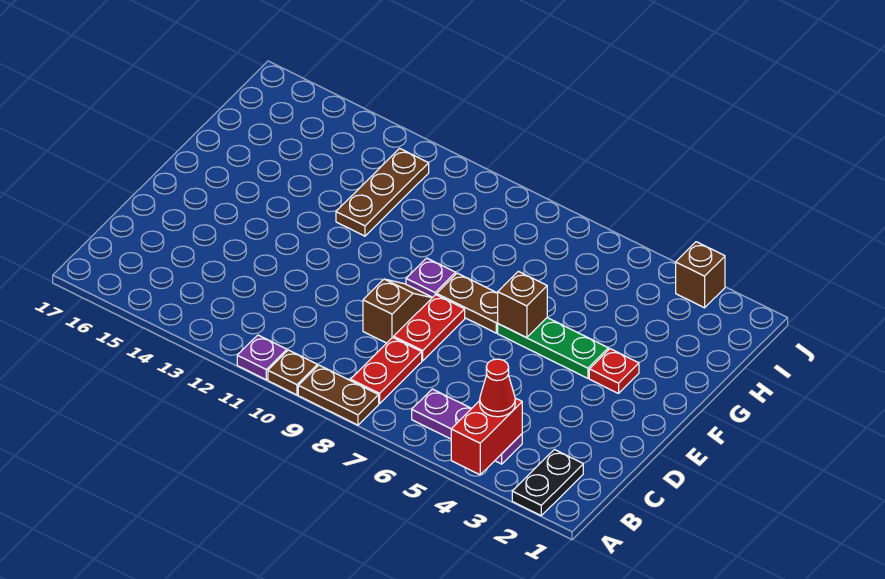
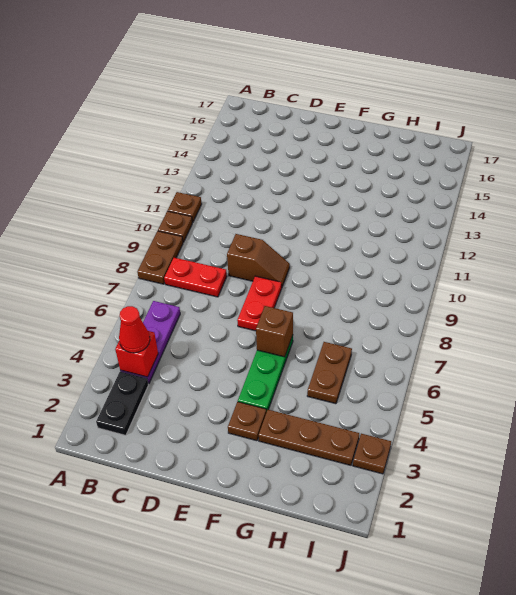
black plate A2:B2 level 1 -> black plate B2:B3 level 1
red brick A4:B4 level 2 -> red brick B4 level 2
purple plate A11 level 1 -> brown plate A11 level 1
red plate D8:E8 level 1 -> red plate E7:E8 level 1
red plate F3 level 1 -> brown plate F3 level 1
brown plate F7:F8 level 1 -> brown plate H5:H6 level 1
purple plate F9 level 1 -> none
brown plate G12:I12 level 1 -> brown plate G3:I3 level 1
brown brick J3 level 1 -> brown plate J3 level 1

